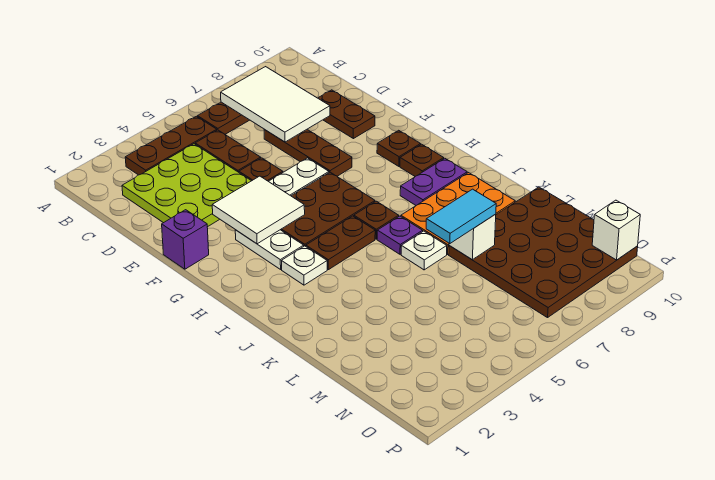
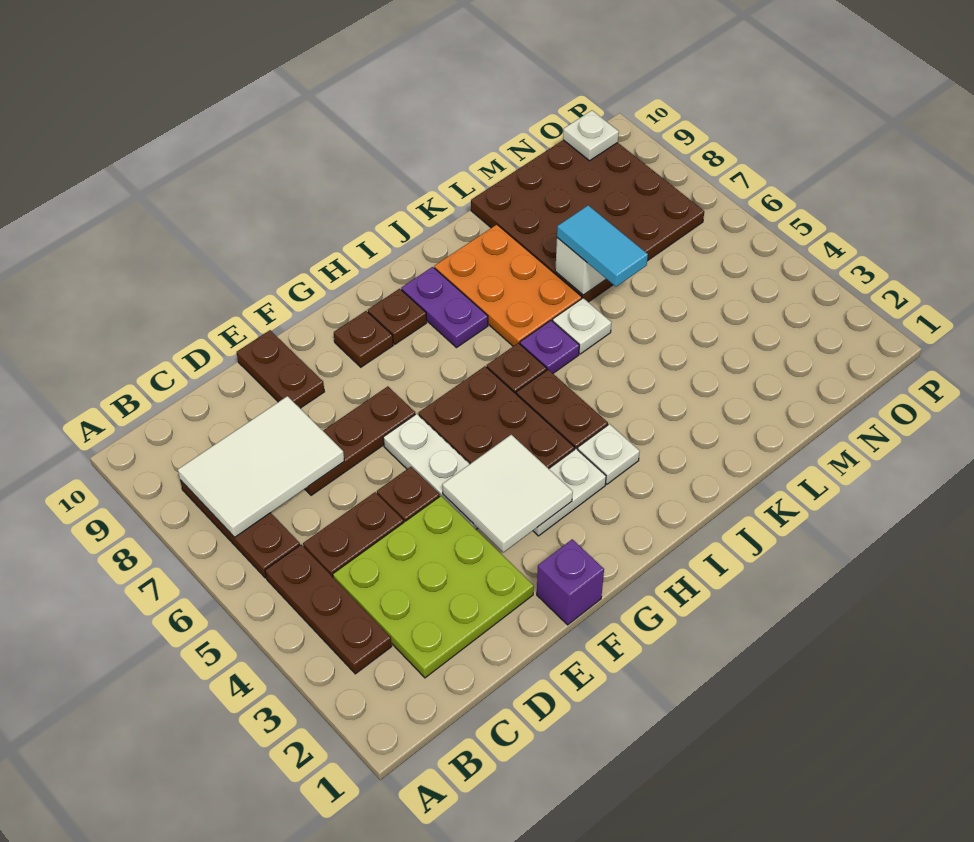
brown plate D9:E9 level 1 -> brown plate E9:E10 level 1
white brick O10 level 2 -> white plate O10 level 2

